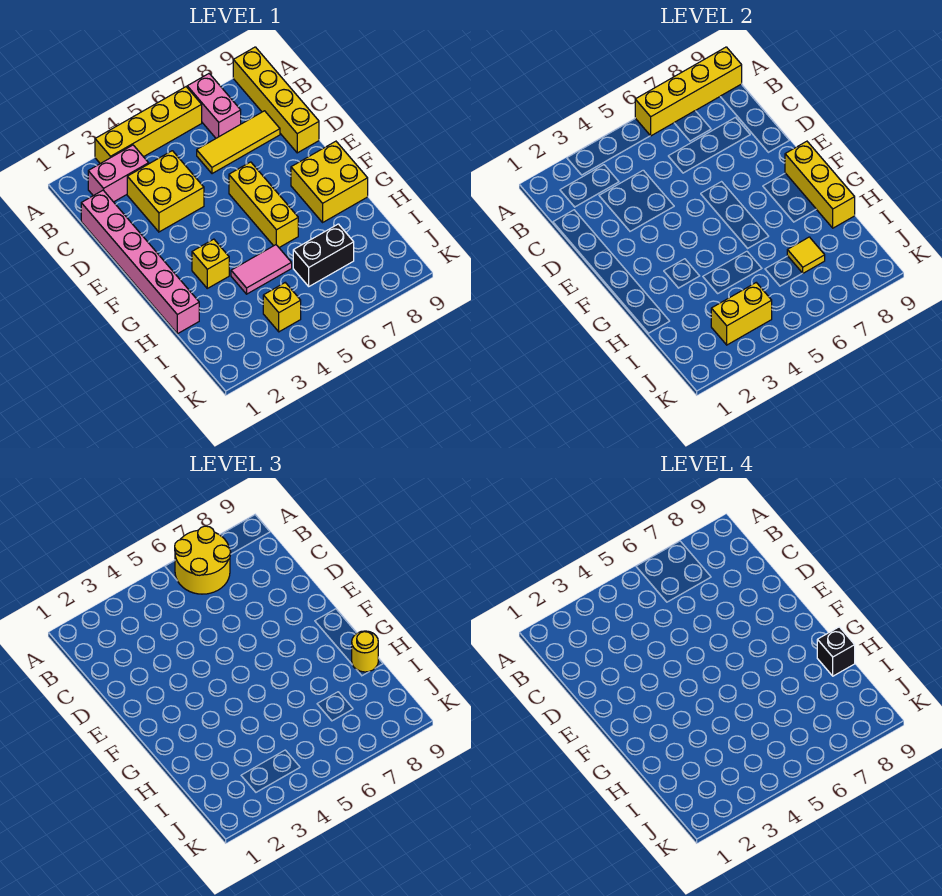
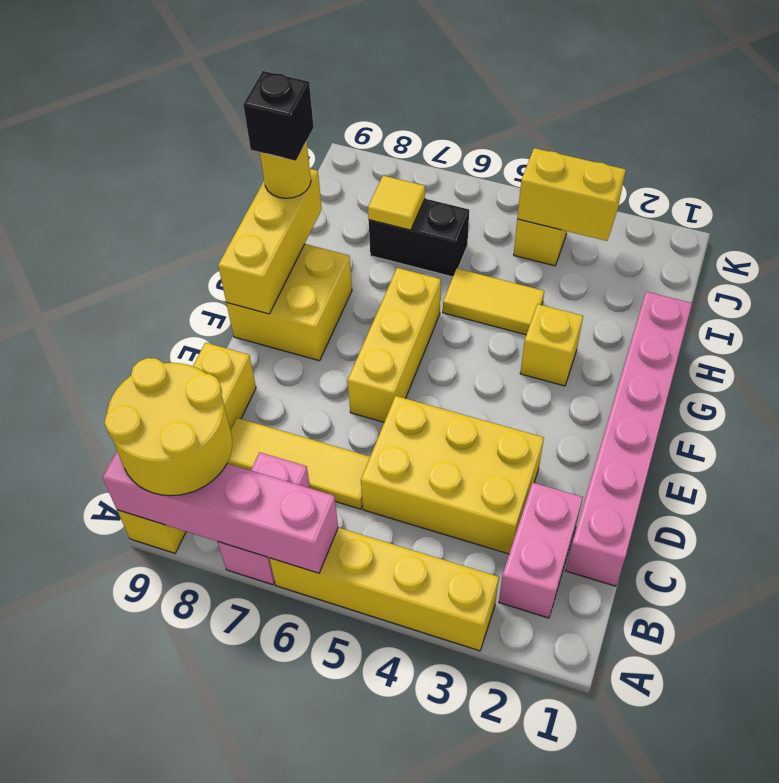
yellow brick A6:A9 level 2 -> pink brick A6:A9 level 2
yellow round brick A6:B7 level 3 -> yellow round brick A8:B9 level 3
pink brick B2:B3 level 1 -> pink brick B2:C2 level 1
yellow brick C3:D4 level 1 -> yellow brick C3:D5 level 1
pink tile H4:H5 level 1 -> yellow tile H4:H5 level 1

